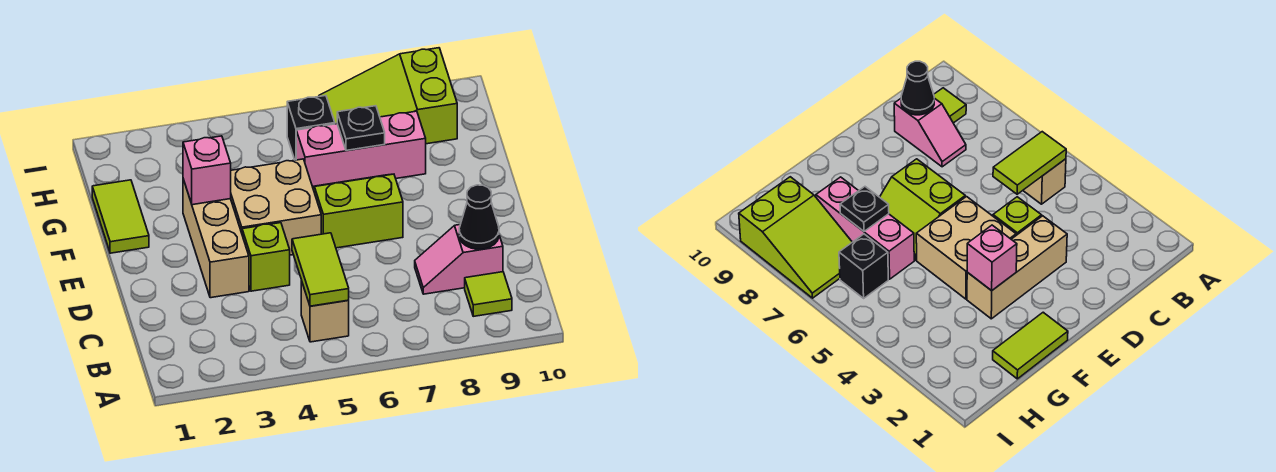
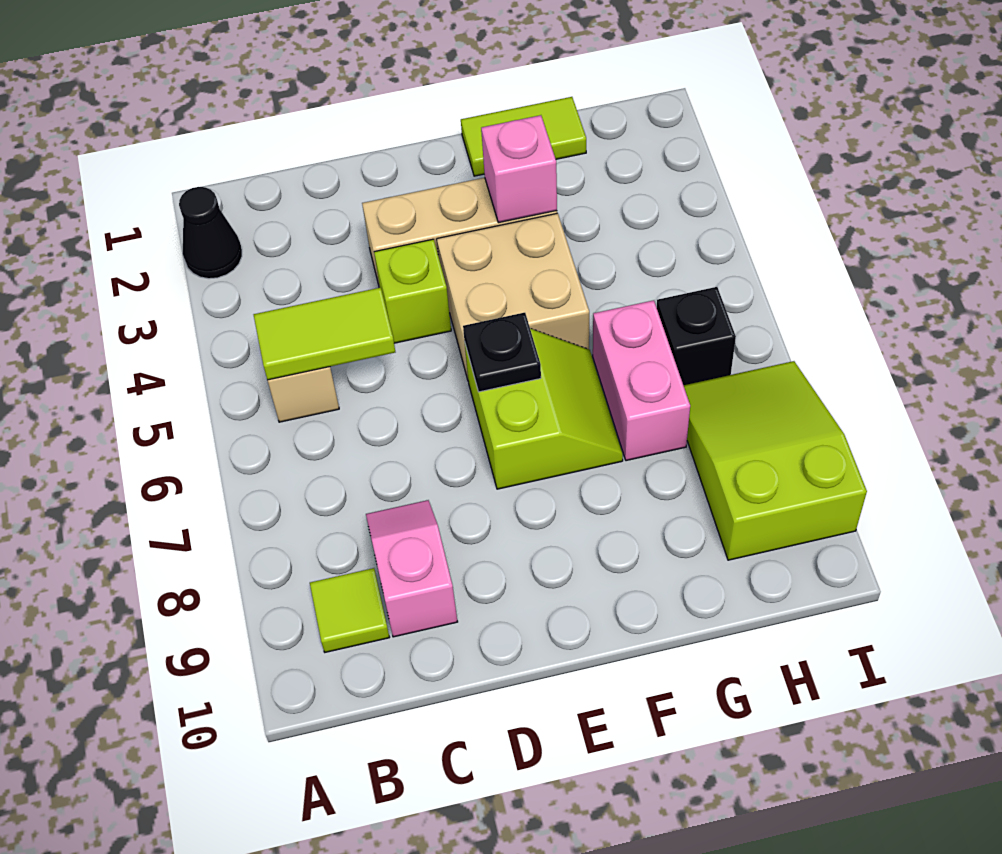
black cone C9 level 2 -> black cone A2 level 1
pink brick G6:G8 level 1 -> pink brick G6:G7 level 1
black plate G7 level 2 -> black plate E6 level 2

